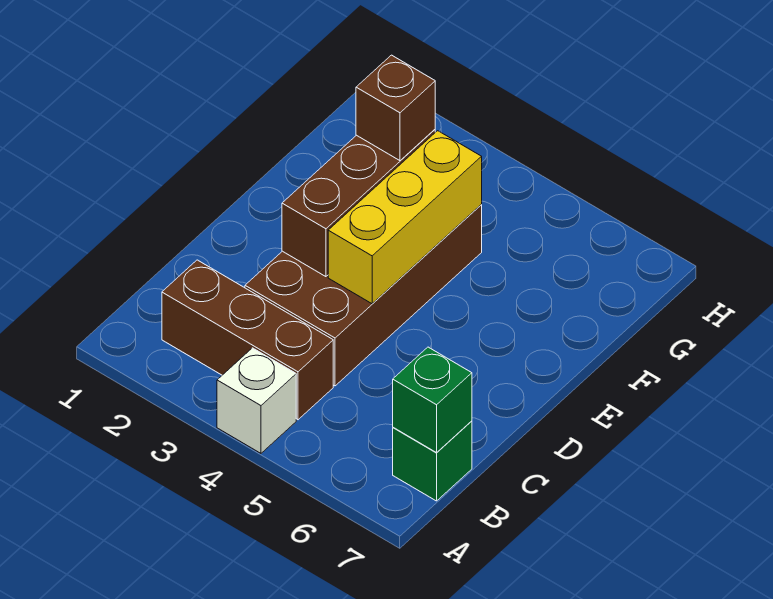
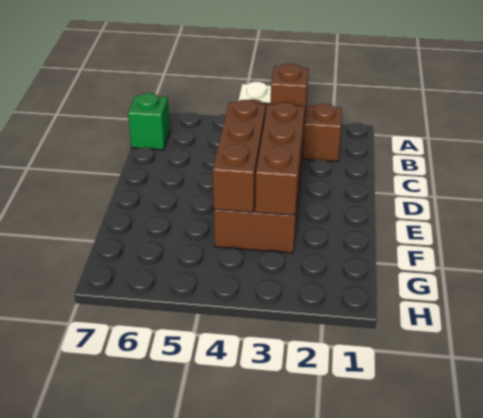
green brick B7 level 2 -> none
yellow brick D4:F4 level 2 -> brown brick D4:F4 level 2
brown brick F3 level 3 -> brown brick B3 level 2

